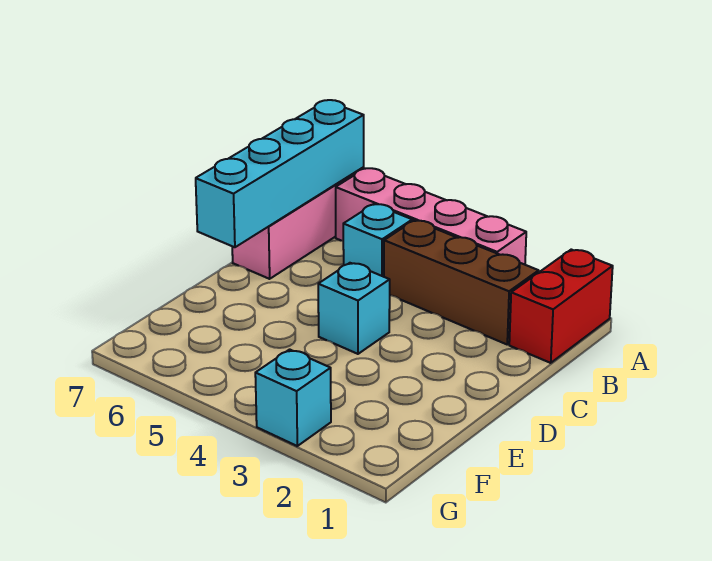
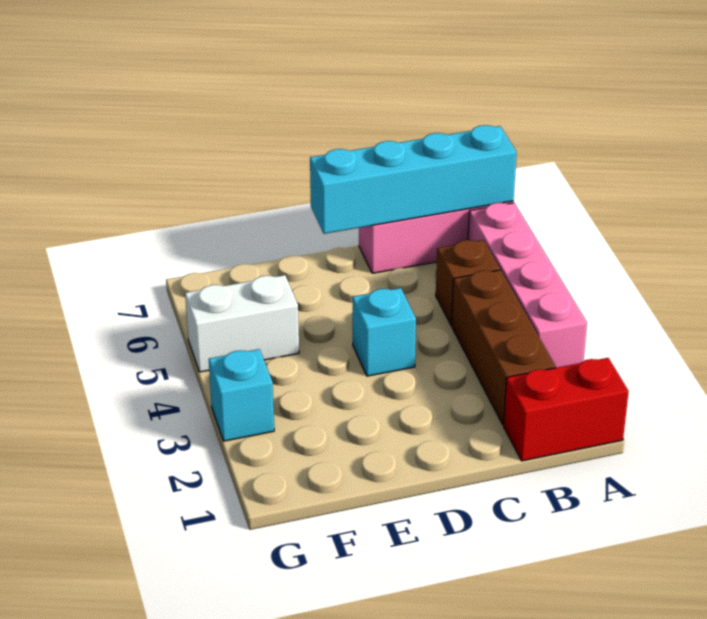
cyan brick B5 level 1 -> brown brick B5 level 1
none -> white brick F5:G5 level 1

